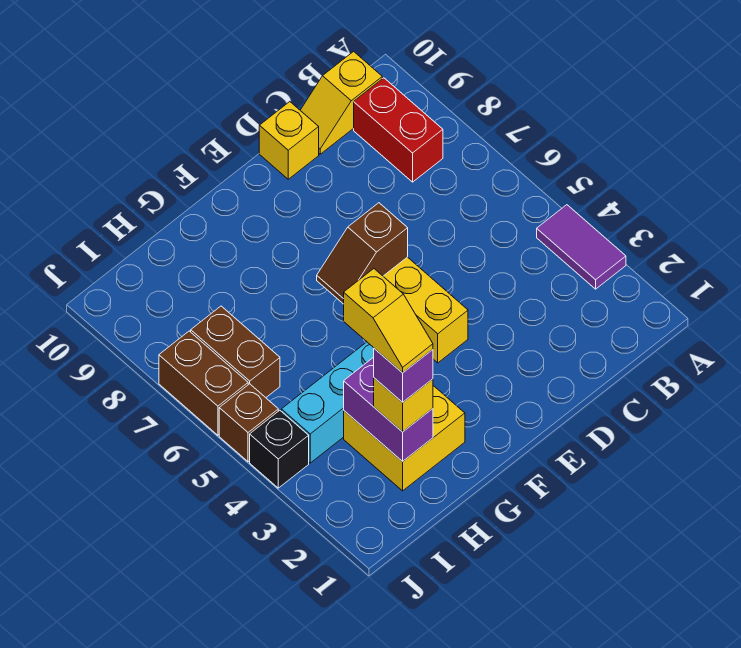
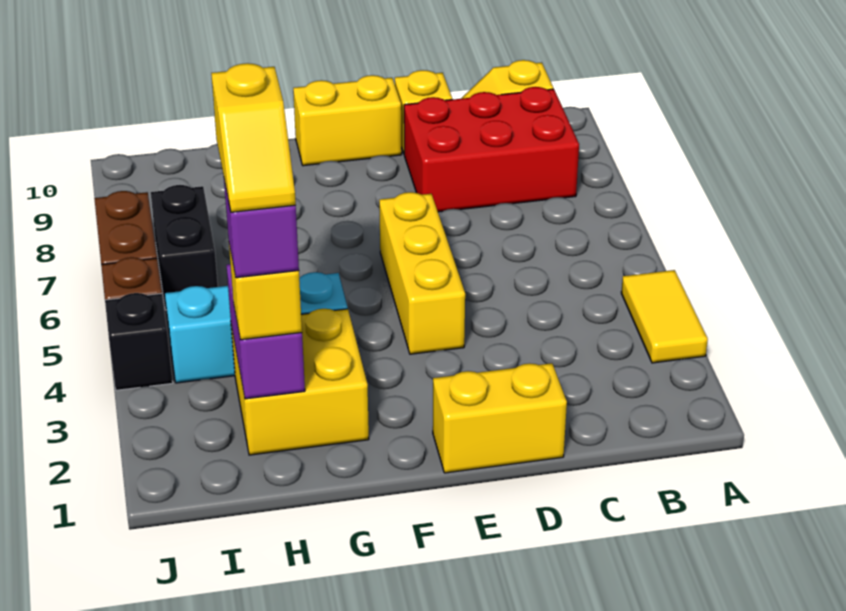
purple tile A3:A4 level 1 -> yellow tile A3:A4 level 1
red brick B8:B9 level 1 -> red brick B8:D9 level 1
none -> yellow brick D1:E1 level 1
brown slope E6:F6 level 2 top E -> none
none -> yellow brick E10:F10 level 1
brown brick I6:I7 level 1 -> black brick I6:I7 level 1

